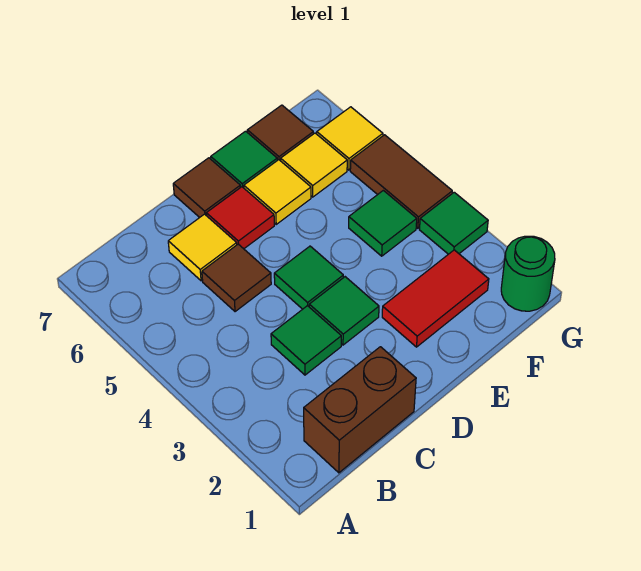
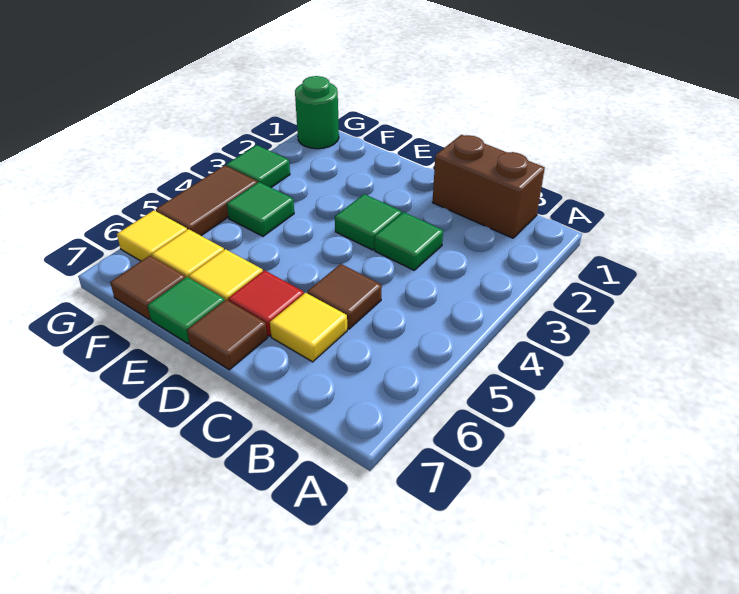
green tile D4 level 1 -> none
red tile E2:F2 level 1 -> none

